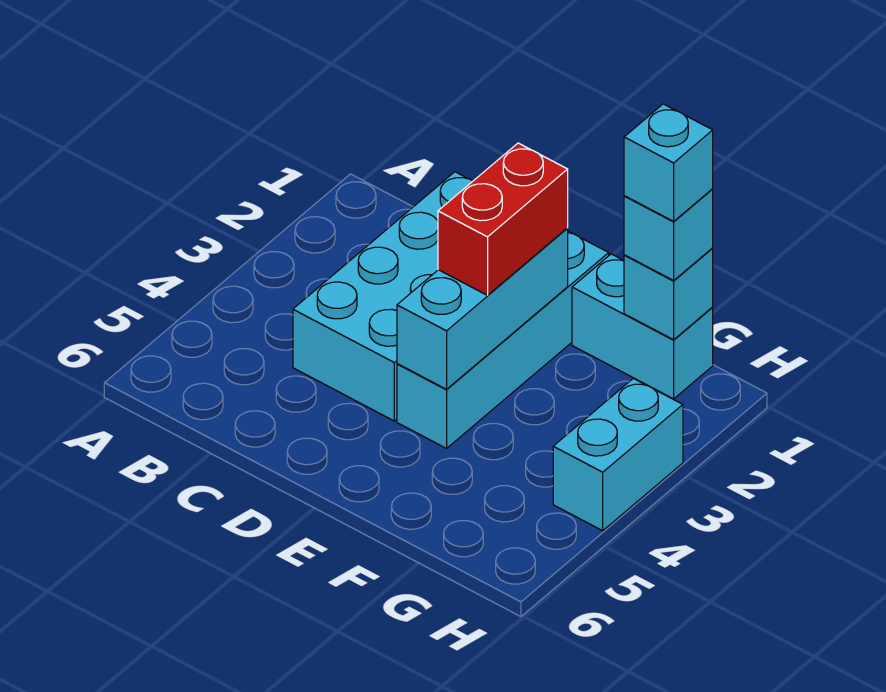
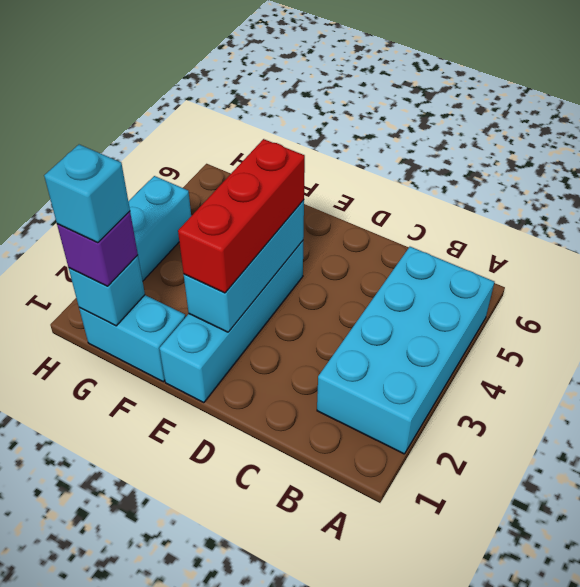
cyan brick C1:D4 level 1 -> cyan brick A2:B5 level 1
red brick E2:E3 level 3 -> red brick E2:E4 level 3
cyan brick G1 level 3 -> purple brick G1 level 3

